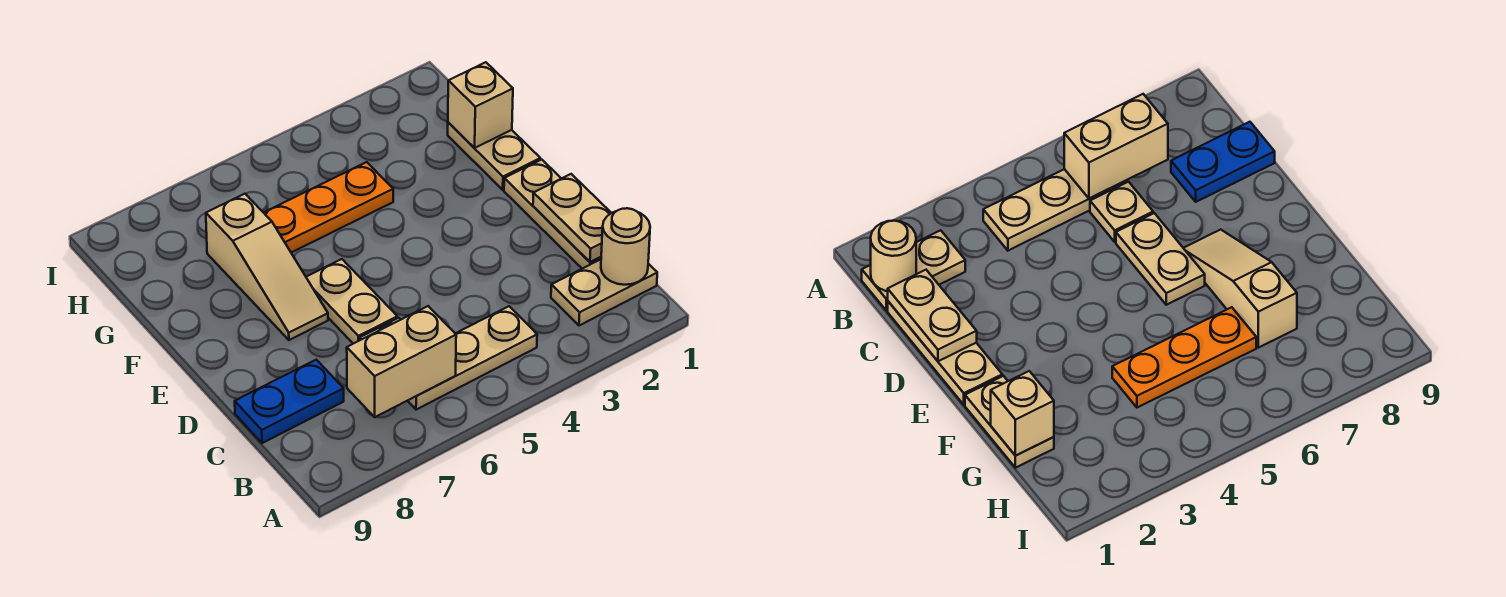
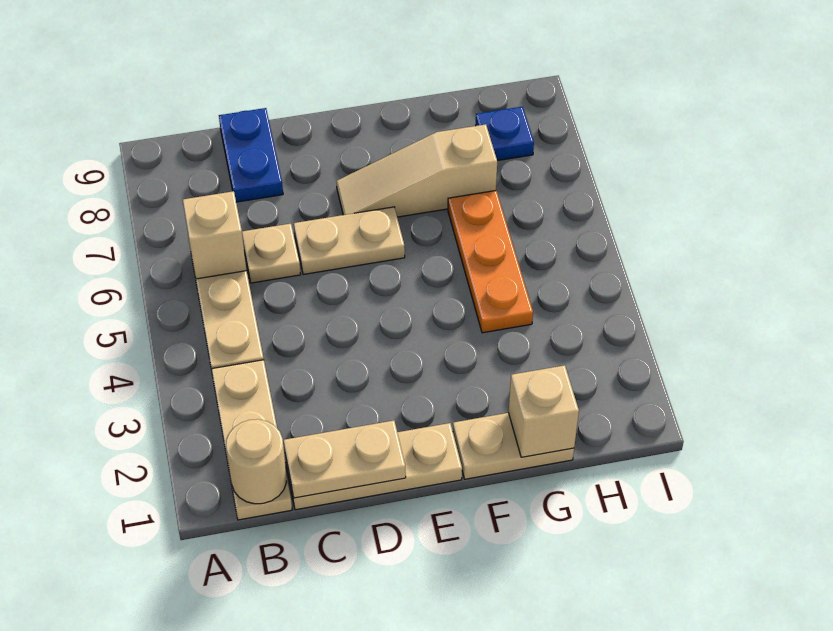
tan plate B1:B2 level 1 -> tan plate B1:B3 level 1
tan brick B6:B7 level 2 -> tan brick B6 level 2
none -> blue plate H8 level 1

